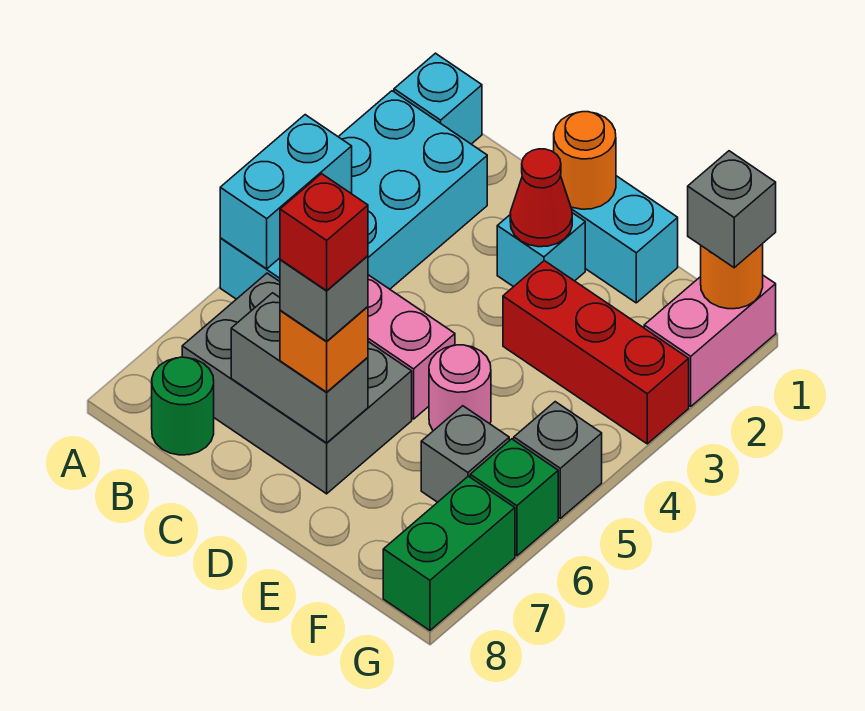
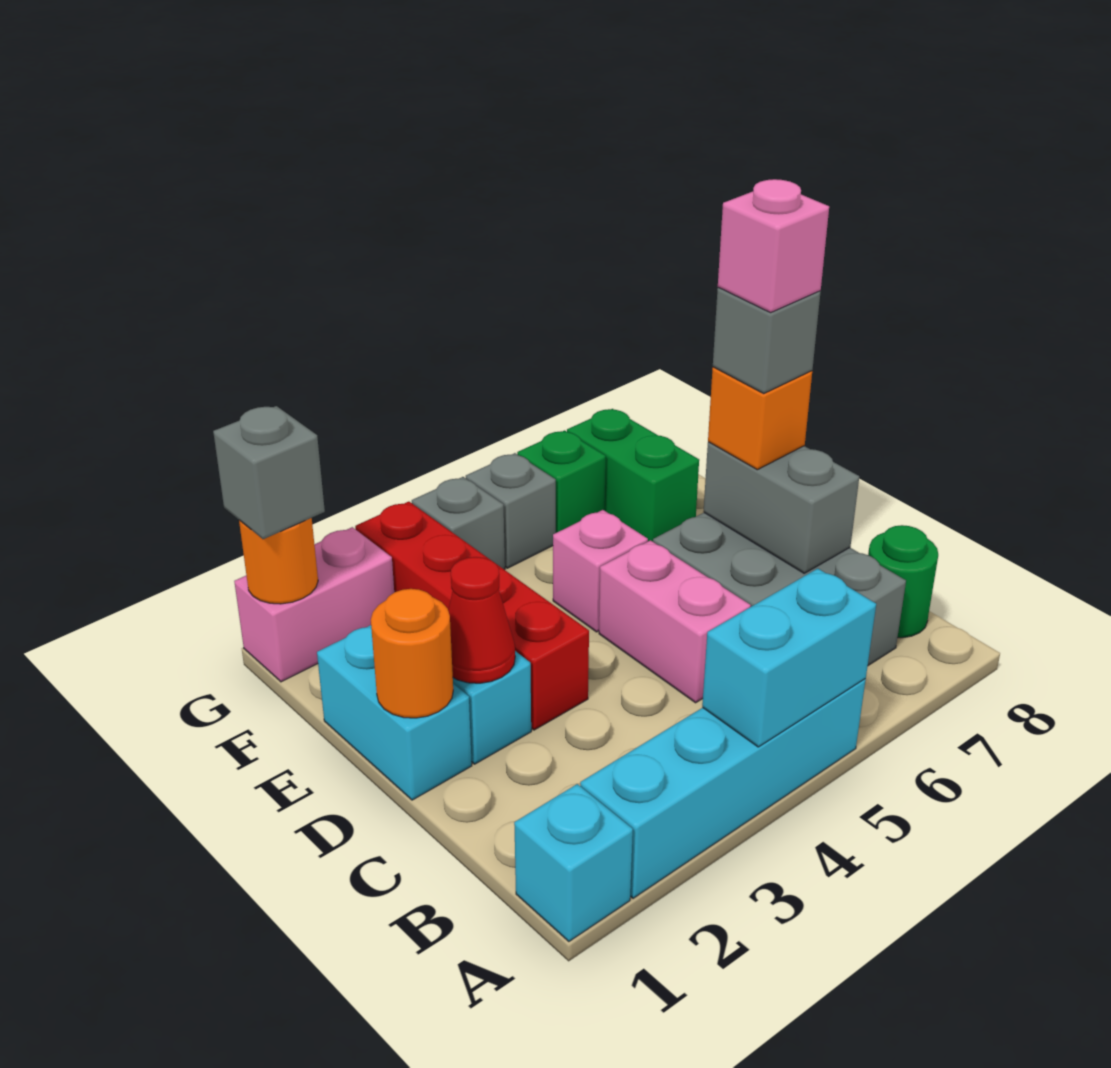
cyan brick A2:B5 level 1 -> cyan brick A2:A5 level 1
red brick D7 level 5 -> pink brick D7 level 5
red brick E3:G3 level 1 -> red brick D3:G3 level 1
pink round brick E5 level 1 -> pink brick E5 level 1
grey brick F6 level 1 -> grey brick G4 level 1
green brick G7:G8 level 1 -> green brick F7:G7 level 1

